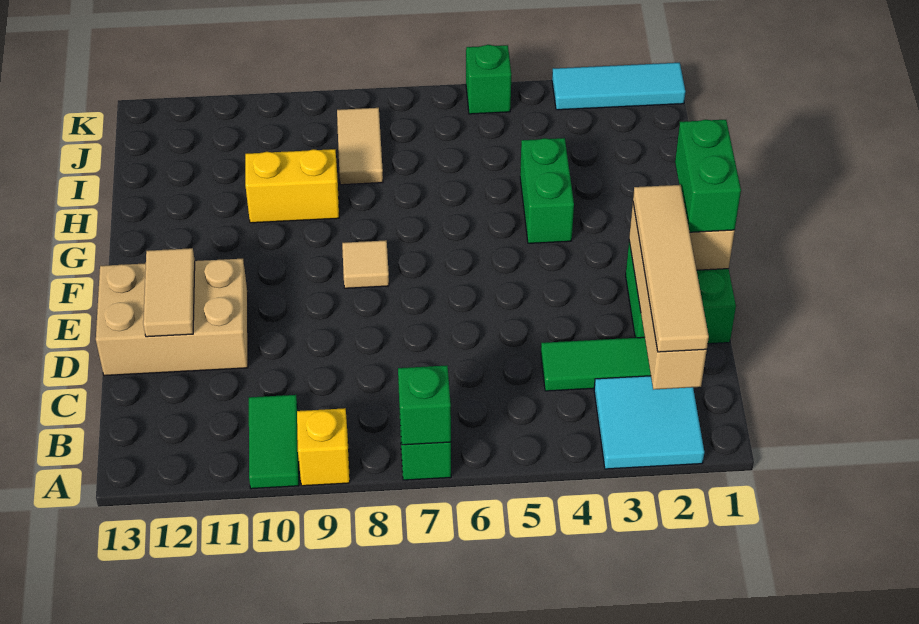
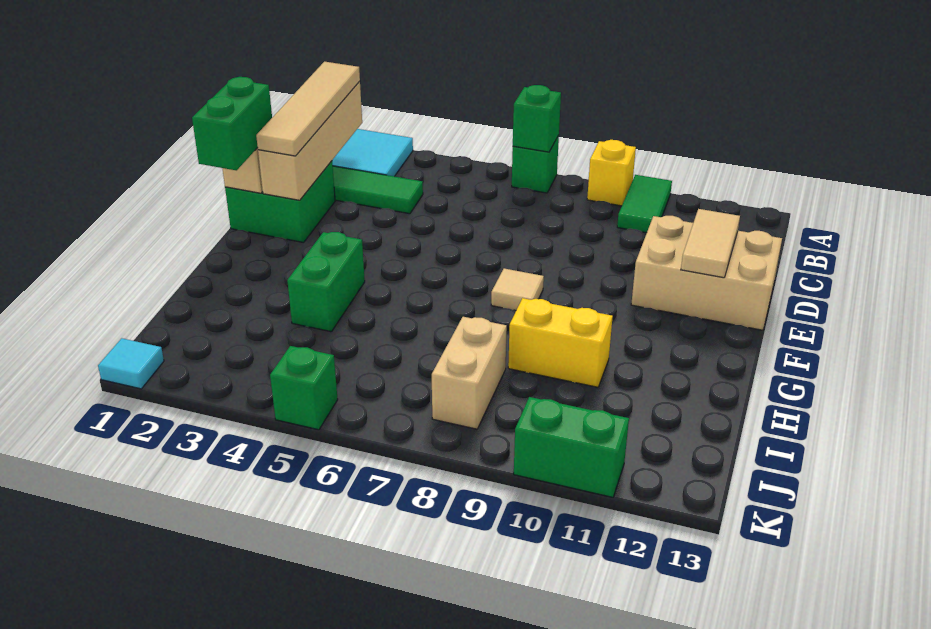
tan tile I8:J8 level 1 -> tan brick I8:J8 level 1
cyan tile K1:K3 level 1 -> cyan tile K1 level 1
none -> green brick K10:K11 level 1

